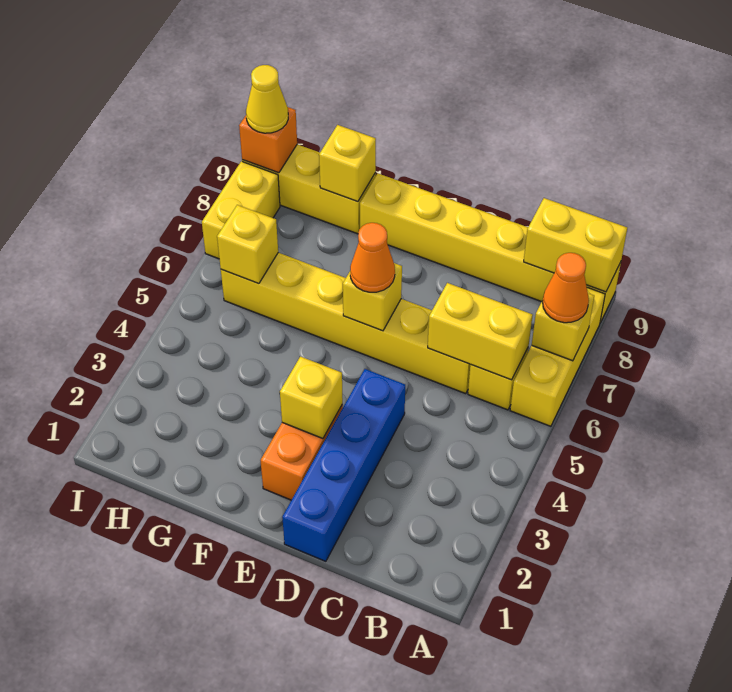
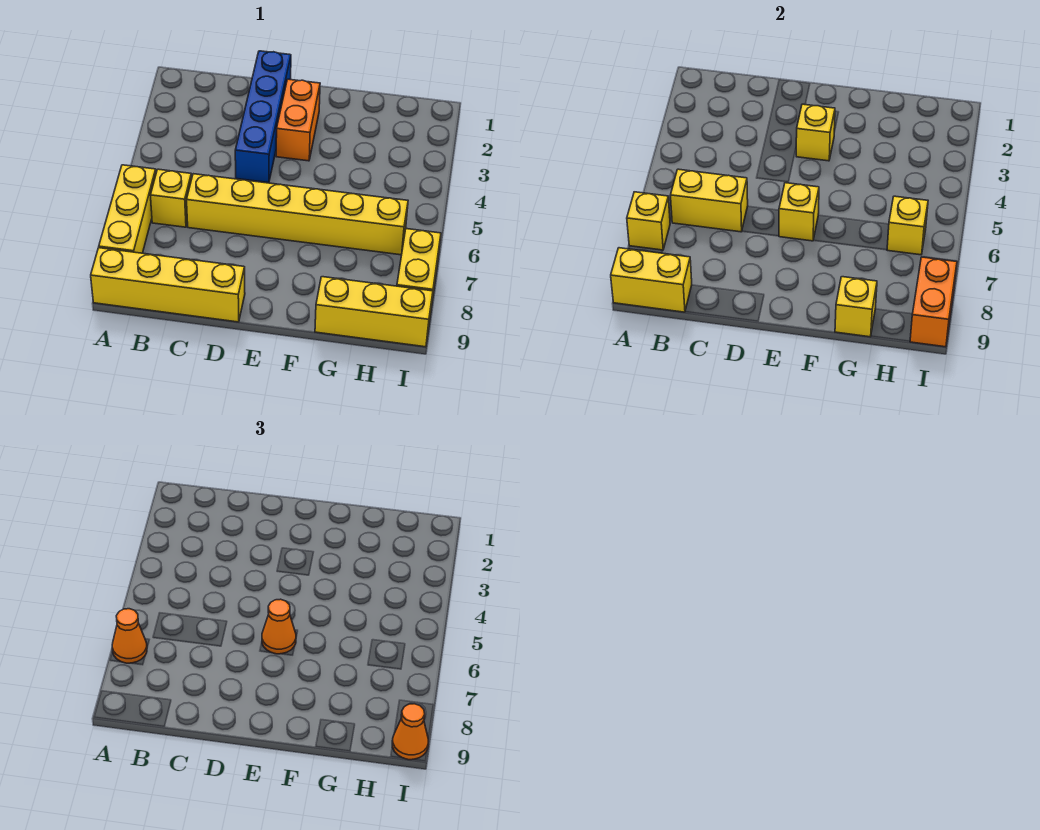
yellow brick A9:F9 level 1 -> yellow brick A9:D9 level 1
orange brick I9 level 2 -> orange brick I8:I9 level 2
yellow cone I9 level 3 -> orange cone I9 level 3

